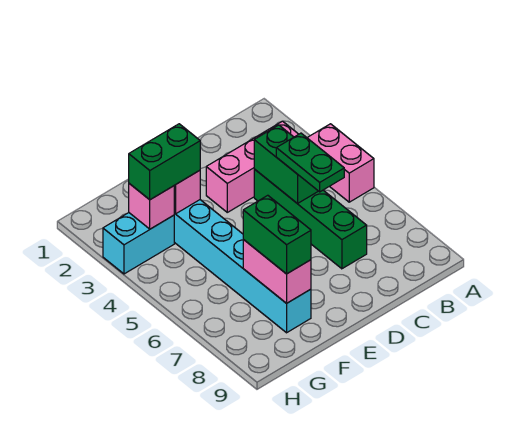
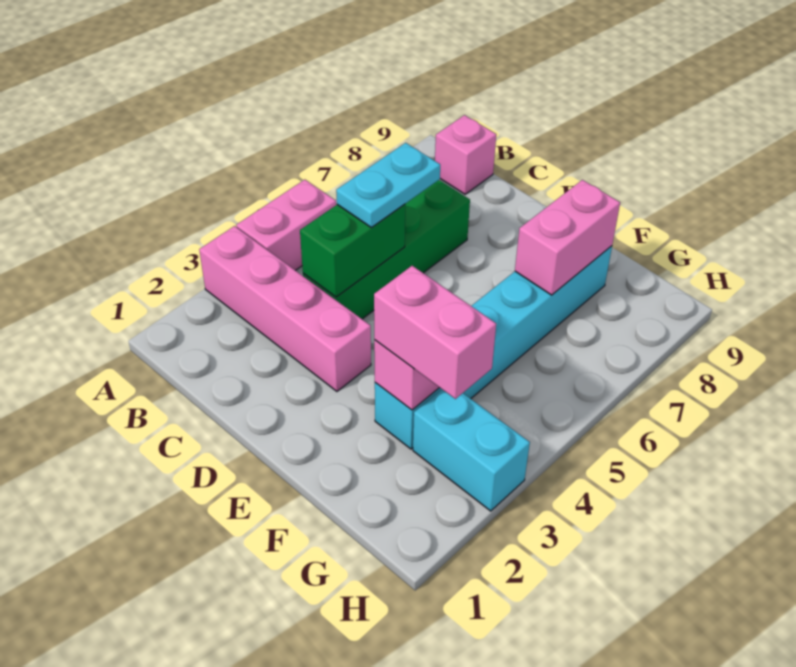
pink brick B3:D3 level 1 -> pink brick A3:D3 level 1
green plate C5:C6 level 3 -> cyan plate C5:C6 level 3
green brick F3:G3 level 3 -> pink brick F3:G3 level 3
green brick F7:F8 level 3 -> none
pink brick G3 level 2 -> pink brick B9 level 1

